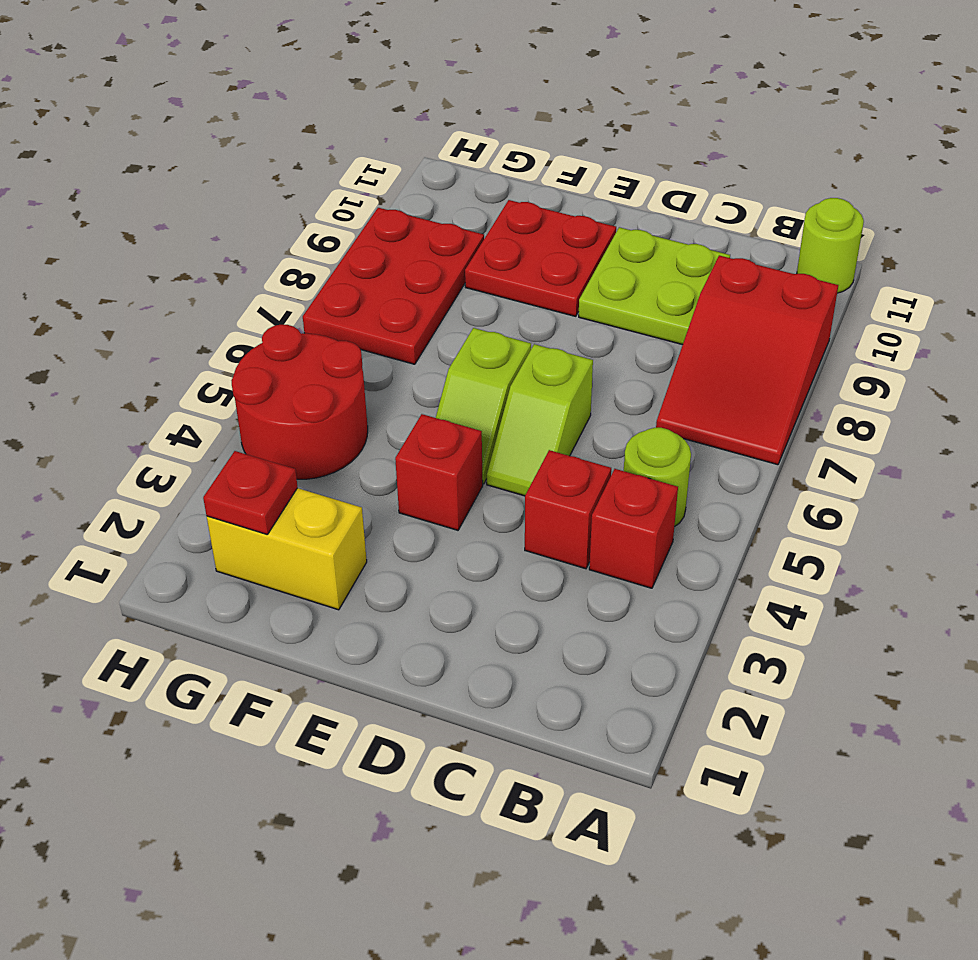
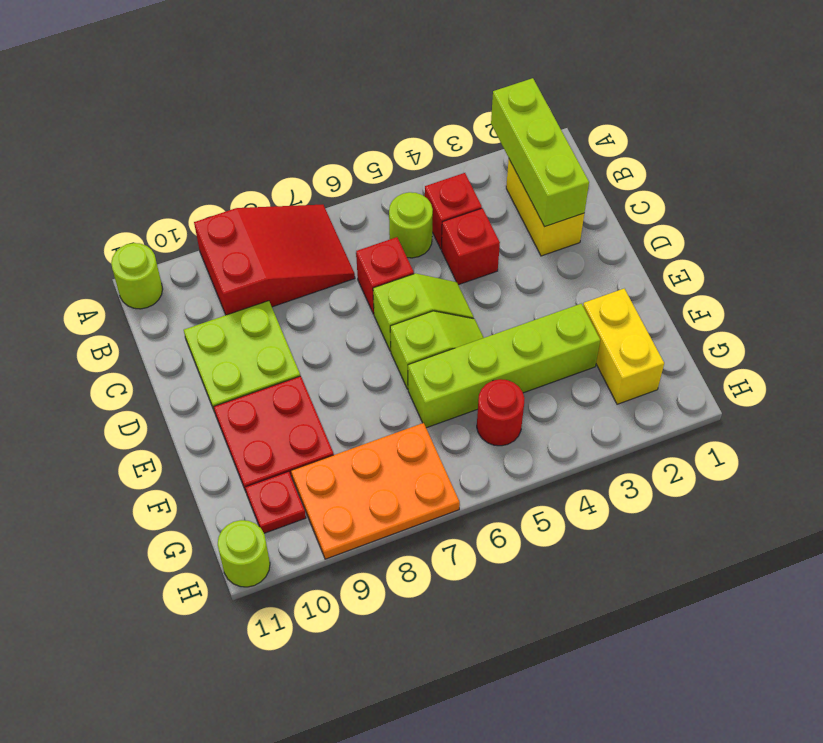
none -> lime brick A2:C2 level 2
none -> yellow brick B2:C2 level 1
red brick E4 level 1 -> red brick C6 level 1
none -> lime brick F3:F6 level 1
red plate G2 level 2 -> red plate G10 level 1
red round brick G4:H5 level 1 -> red round brick G5 level 1
red plate G7:H9 level 1 -> orange plate G7:H9 level 1
none -> lime round brick H11 level 1

